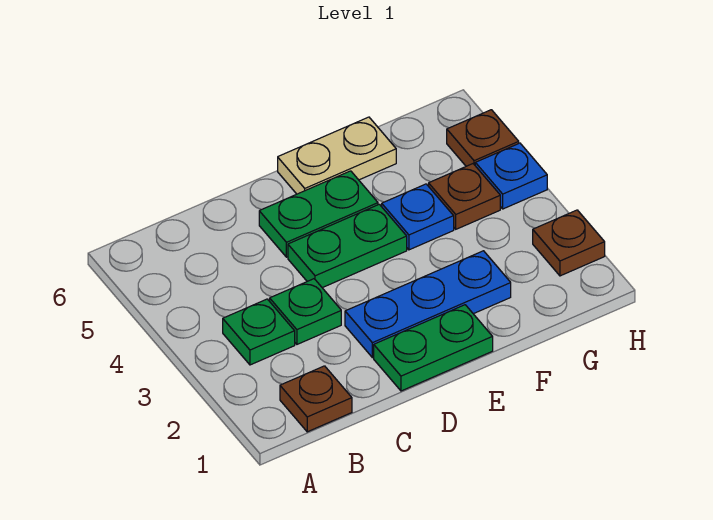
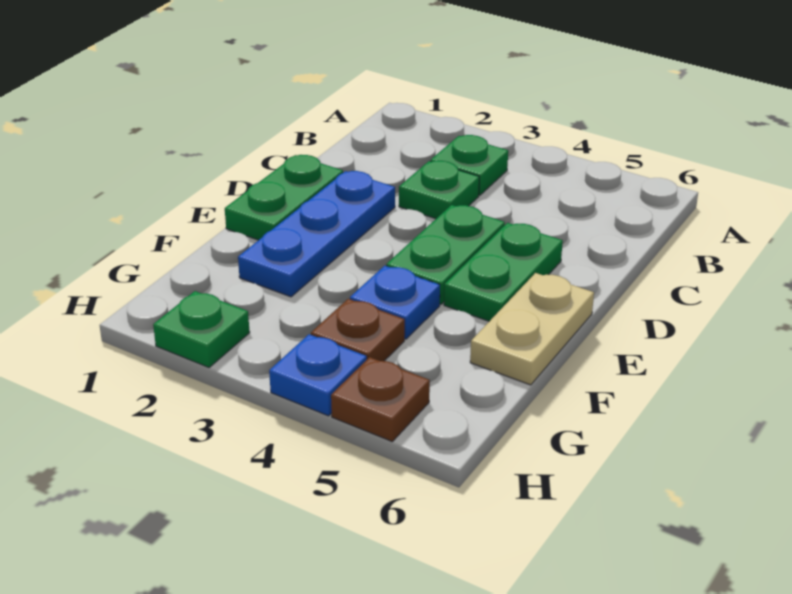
brown plate B1 level 1 -> none
brown plate H2 level 1 -> green plate H2 level 1

